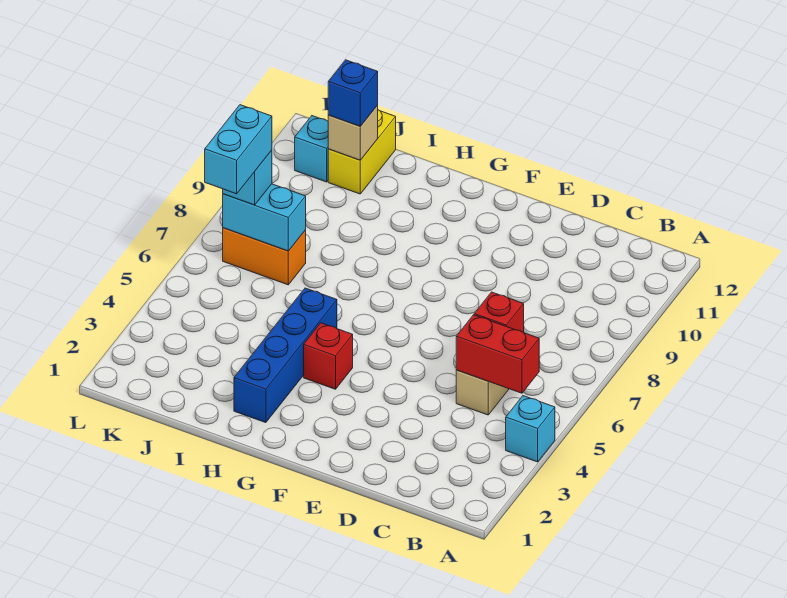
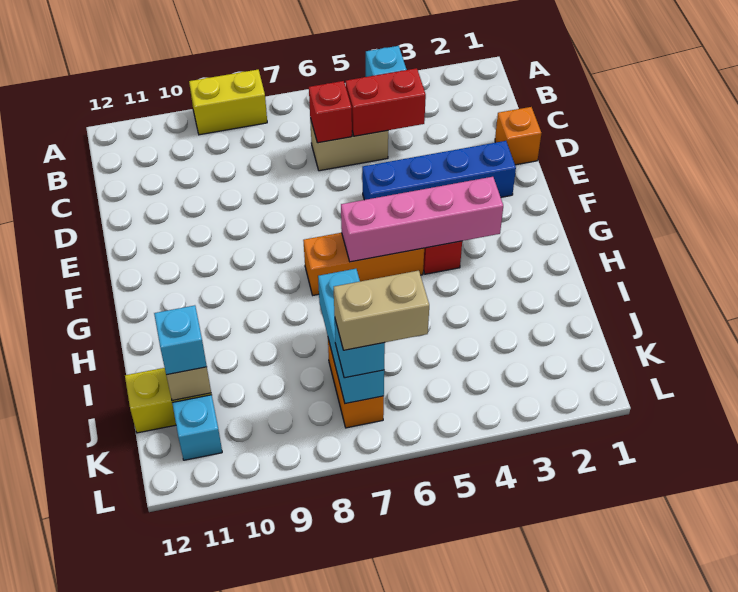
none -> yellow brick A8:A9 level 1
red brick B5:C5 level 2 -> red brick C4:C5 level 2
none -> orange brick D1 level 1
none -> pink brick G3:G6 level 2
none -> orange brick G5:G7 level 1
blue brick H2:H5 level 1 -> blue brick E2:E5 level 1
cyan brick J7:K7 level 2 -> cyan brick I7:K7 level 2
blue brick J11 level 3 -> cyan brick J11 level 3
cyan brick K6:K7 level 4 -> tan brick K6:K7 level 4

